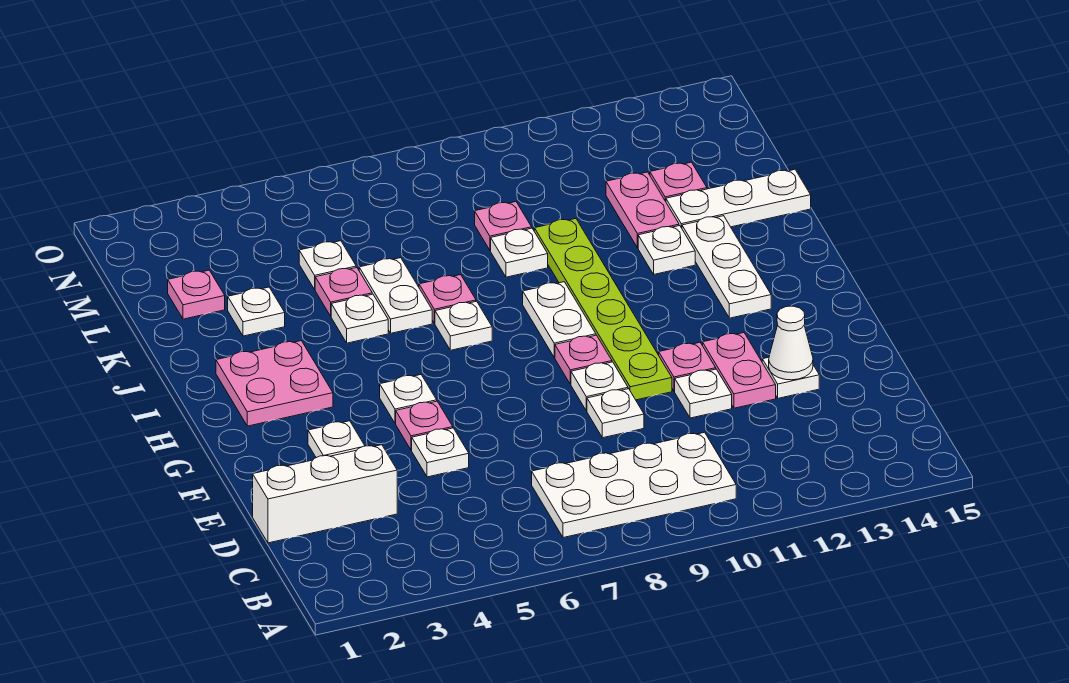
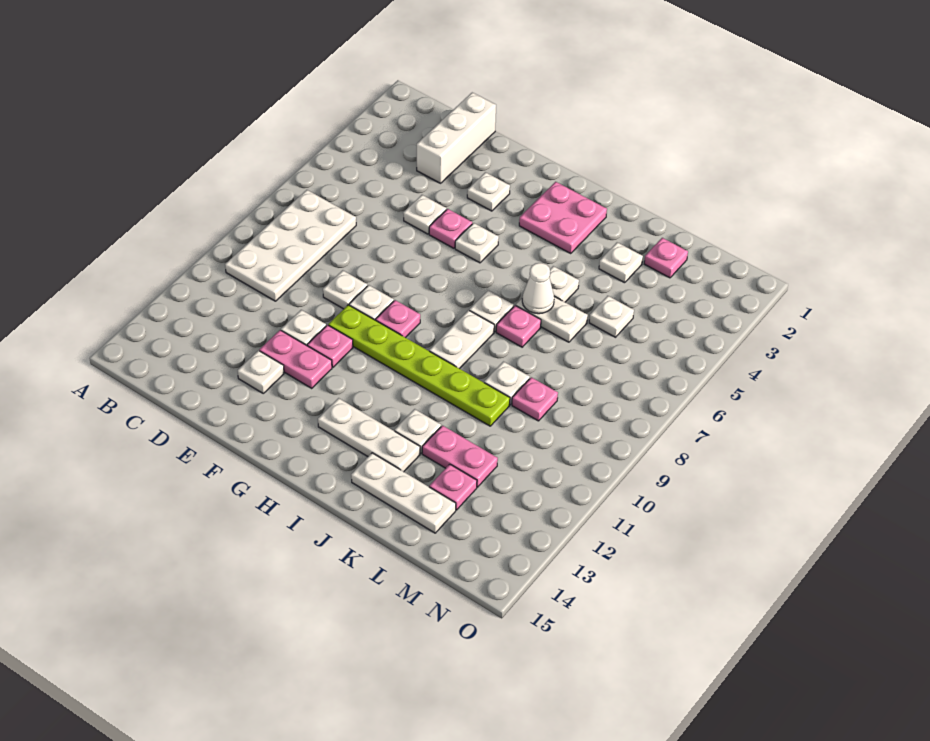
white cone E13 level 2 -> white cone J6 level 2
white plate H9:I9 level 1 -> white plate I8:I9 level 1
pink plate K5 level 1 -> none
white plate K13:K15 level 1 -> white plate J14:L14 level 1

